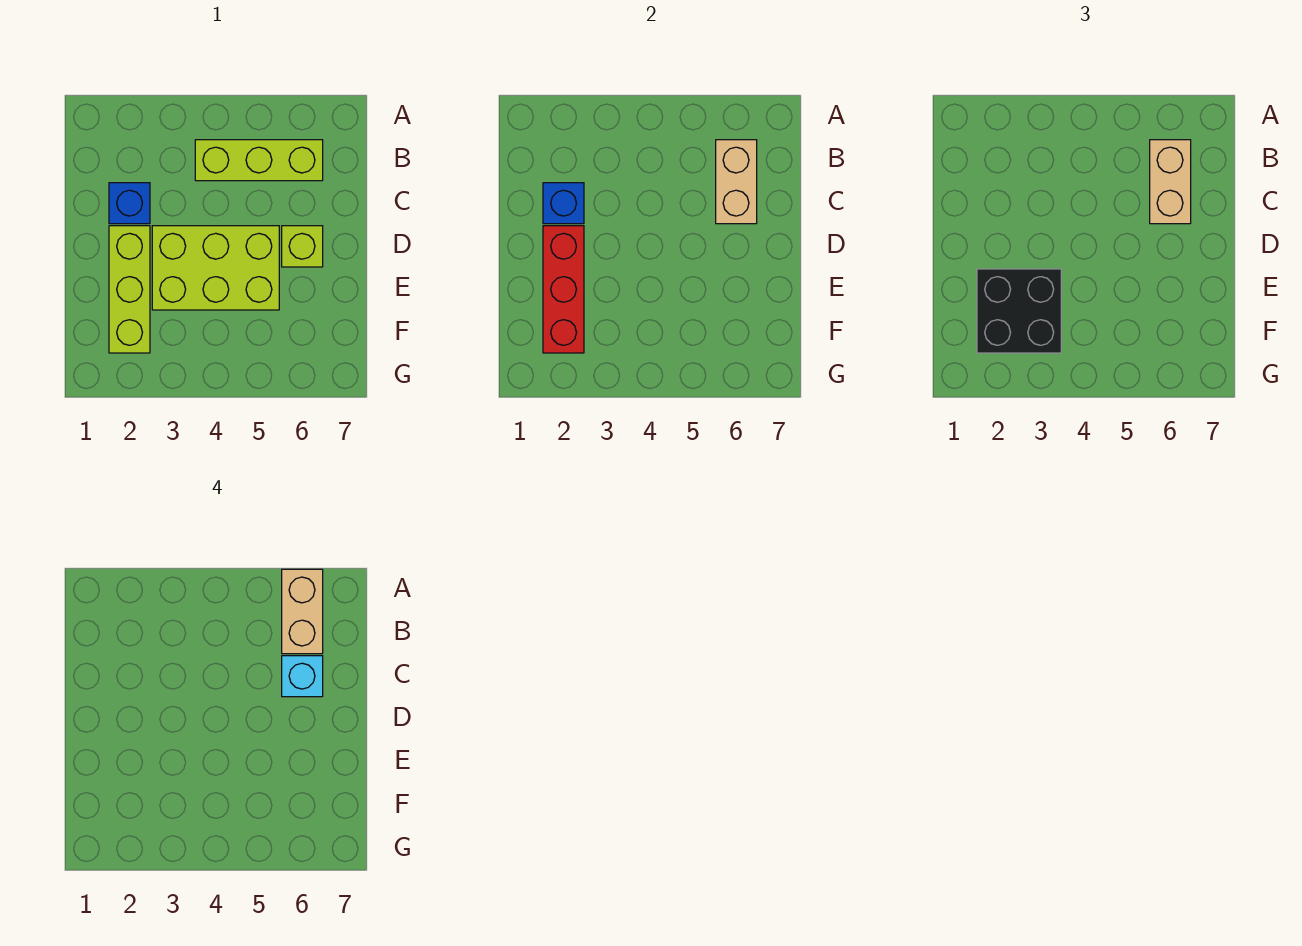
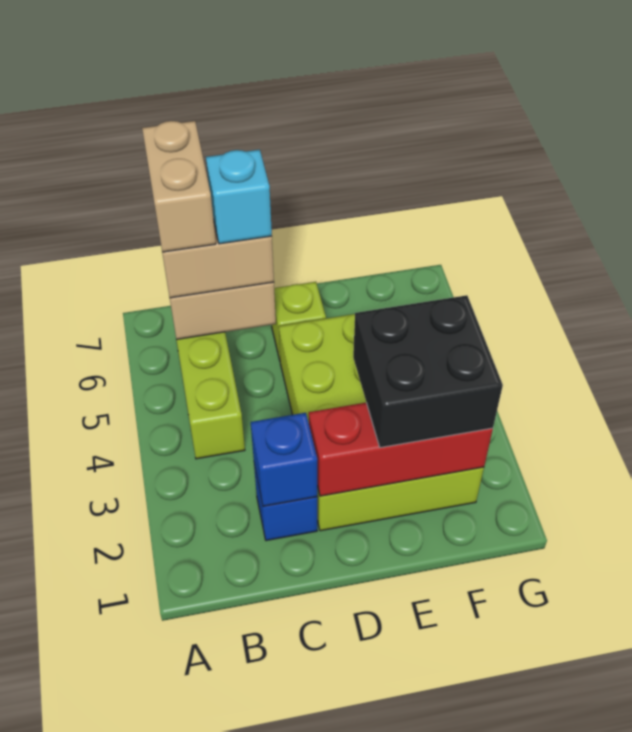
tan brick A6:B6 level 4 -> tan brick B6:B7 level 4

